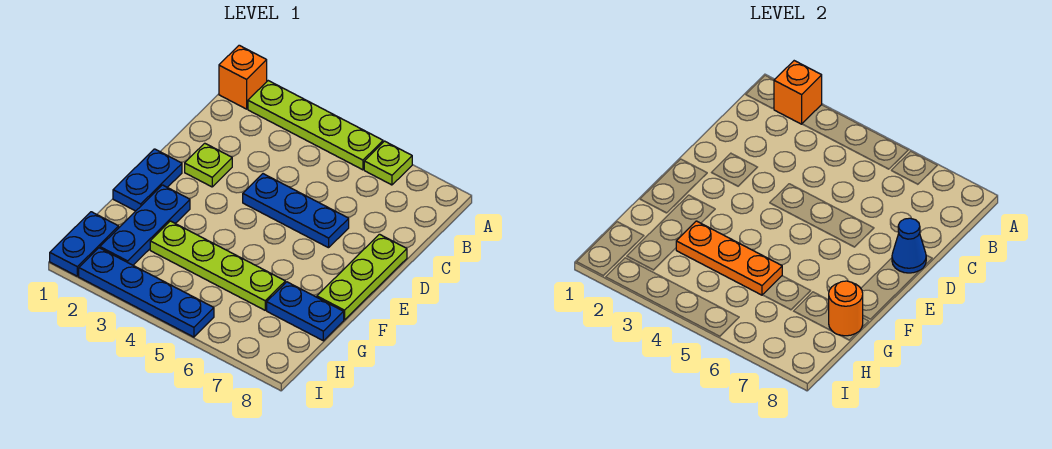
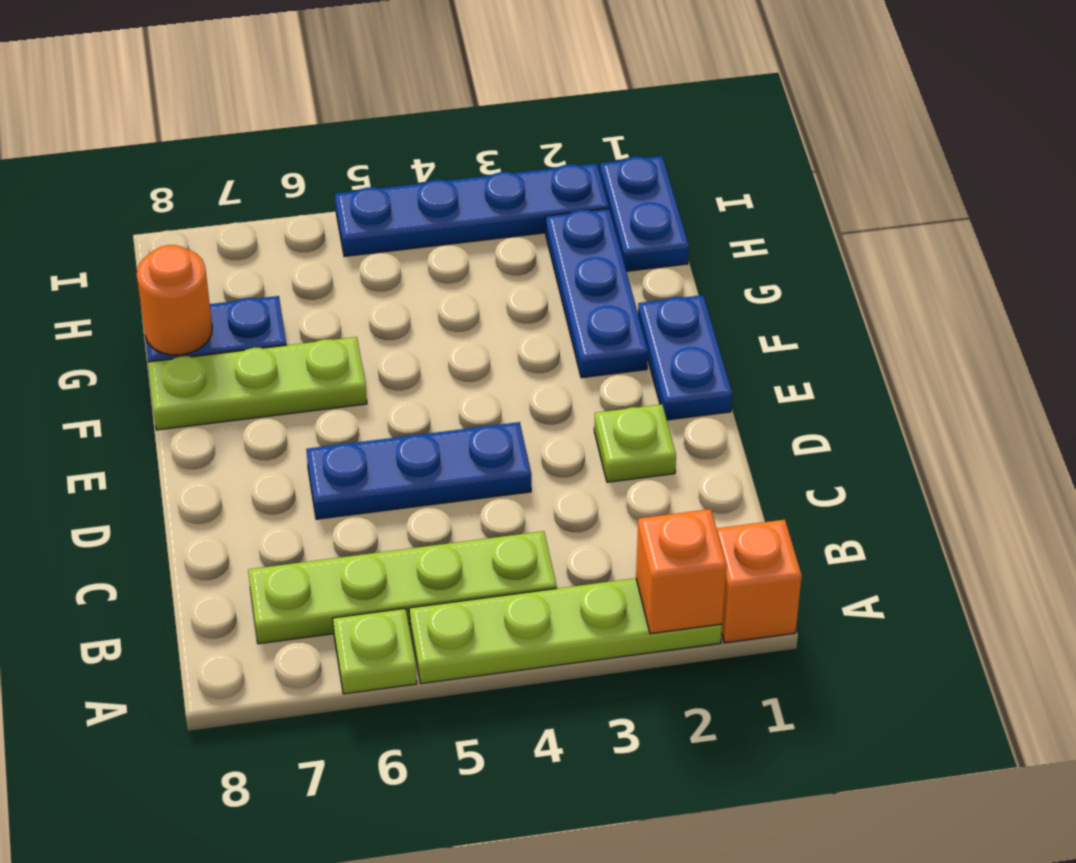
lime plate D8:F8 level 1 -> lime plate F6:F8 level 1
blue cone D8 level 2 -> none
lime plate G3:G6 level 1 -> lime plate B4:B7 level 1
orange plate G3:G5 level 2 -> none

